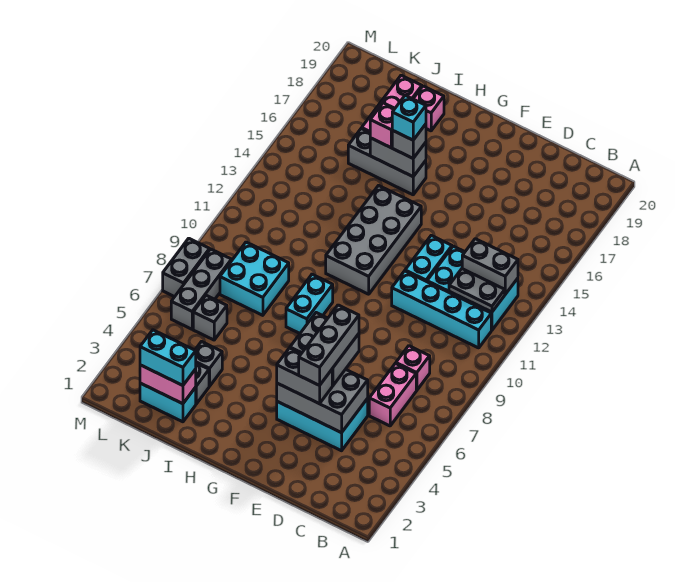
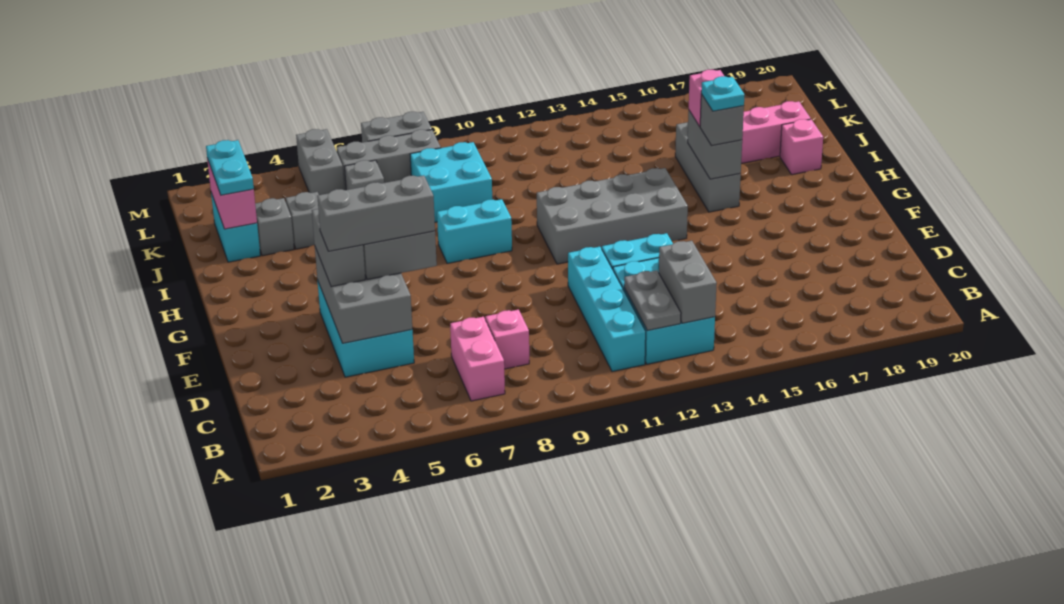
pink brick C6:C7 level 1 -> pink brick B7:C7 level 1
cyan brick H16 level 4 -> cyan plate H16 level 4
cyan brick J2:K2 level 3 -> cyan plate J2:K2 level 3
none -> grey brick L5:M5 level 1

